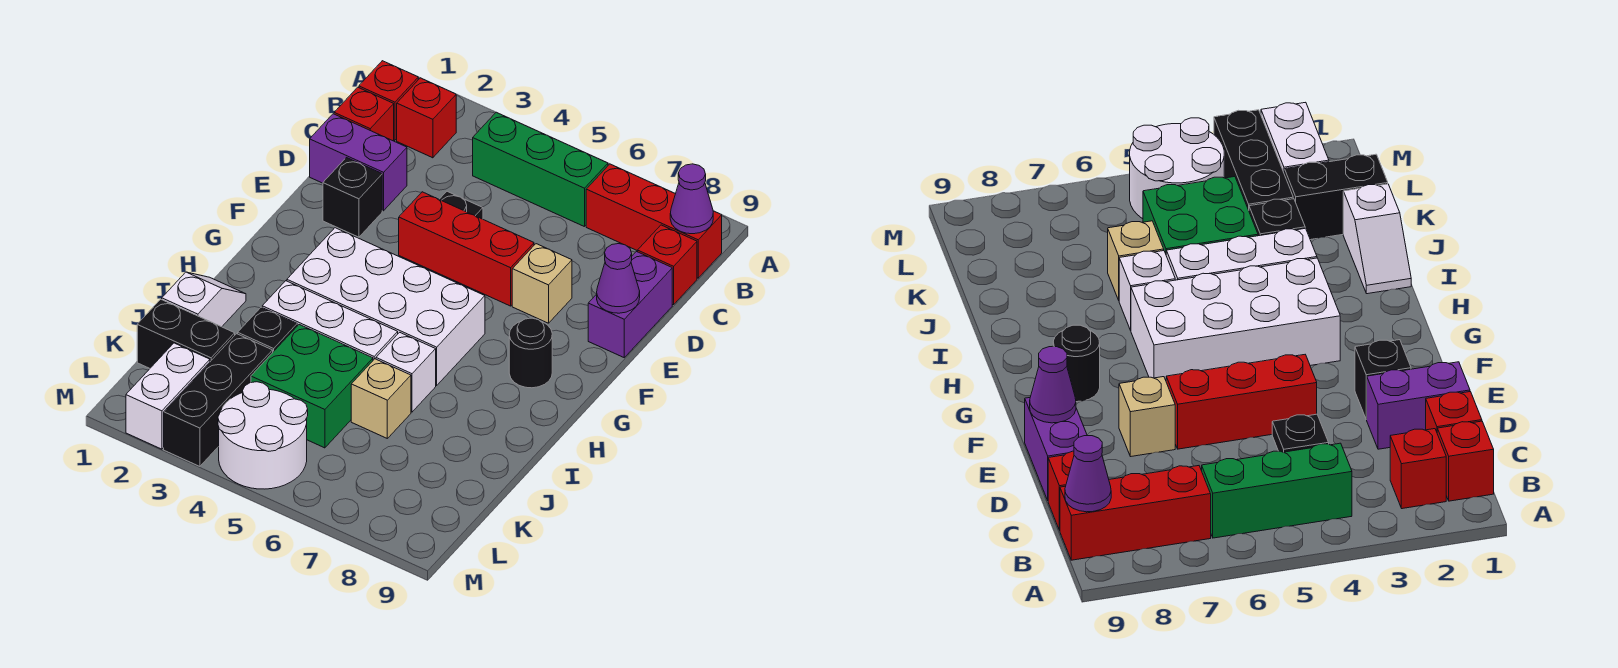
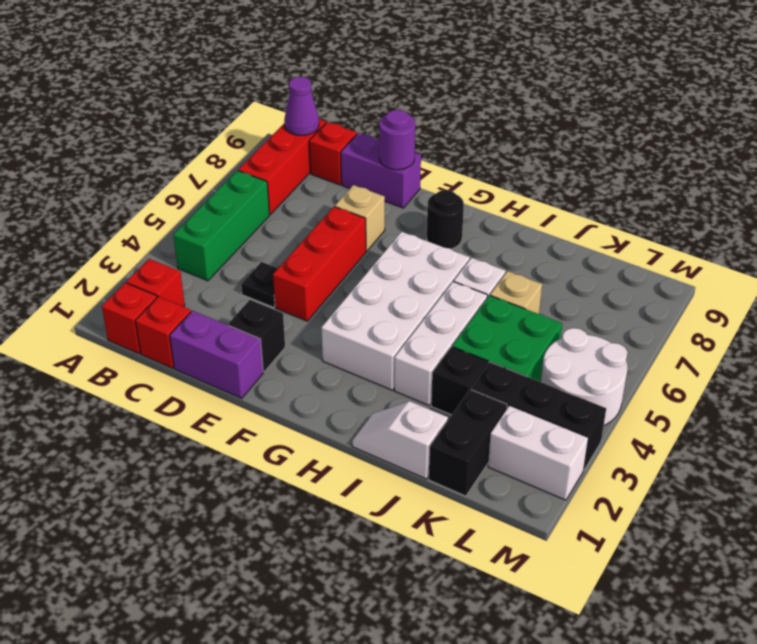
purple brick D1:D2 level 1 -> purple brick D1:E1 level 1
purple cone E9 level 2 -> purple round brick E9 level 2

